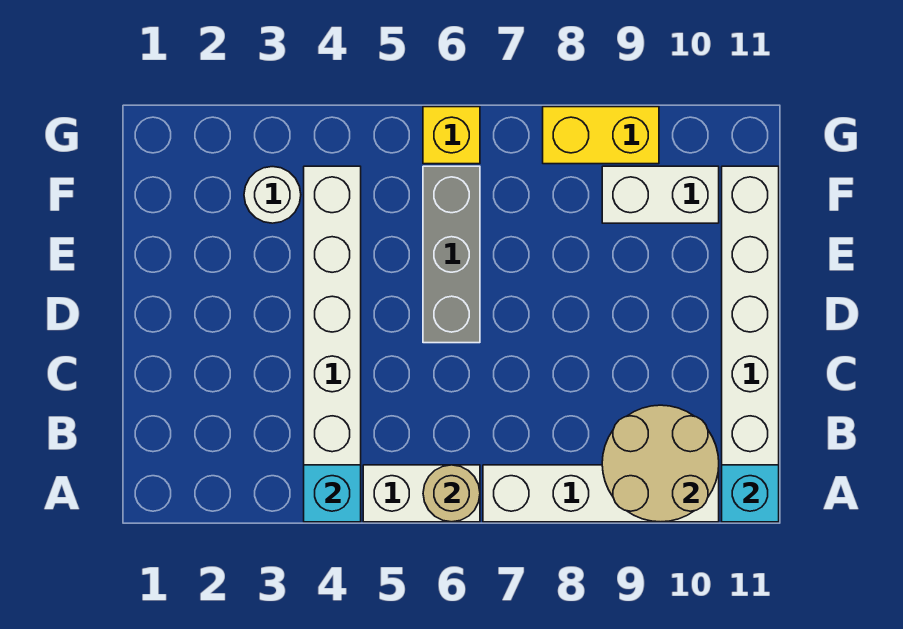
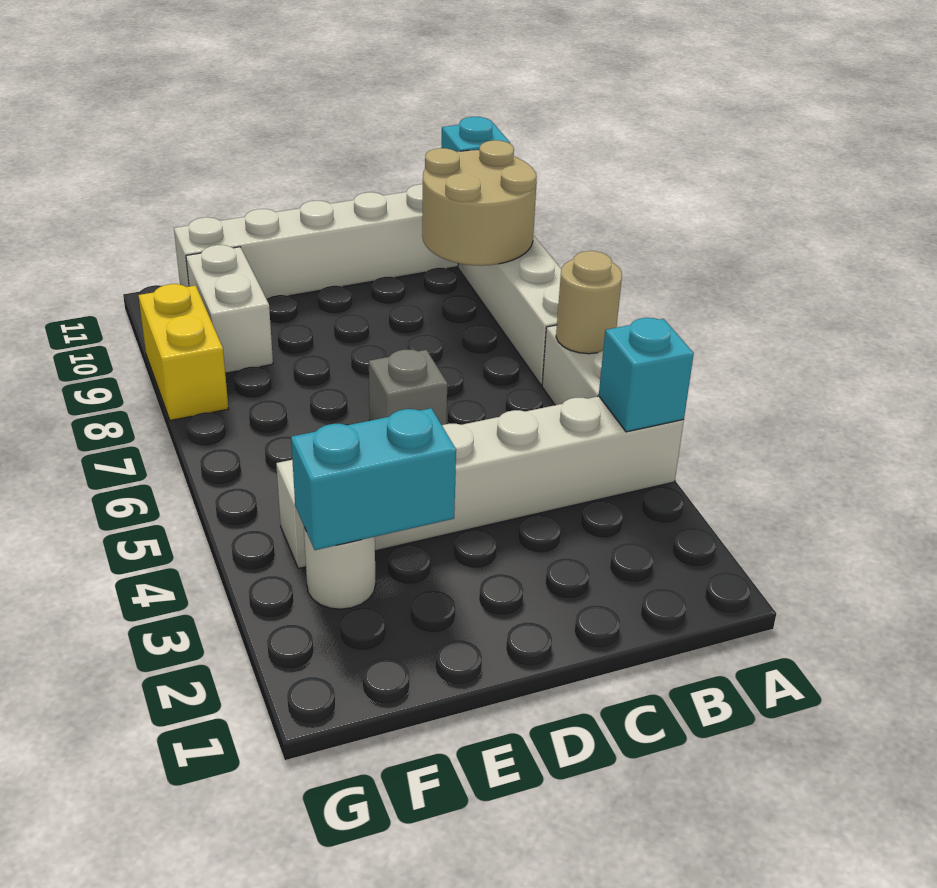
grey brick D6:F6 level 1 -> grey brick D6 level 1
none -> cyan brick E3:F3 level 2
yellow brick G6 level 1 -> none

